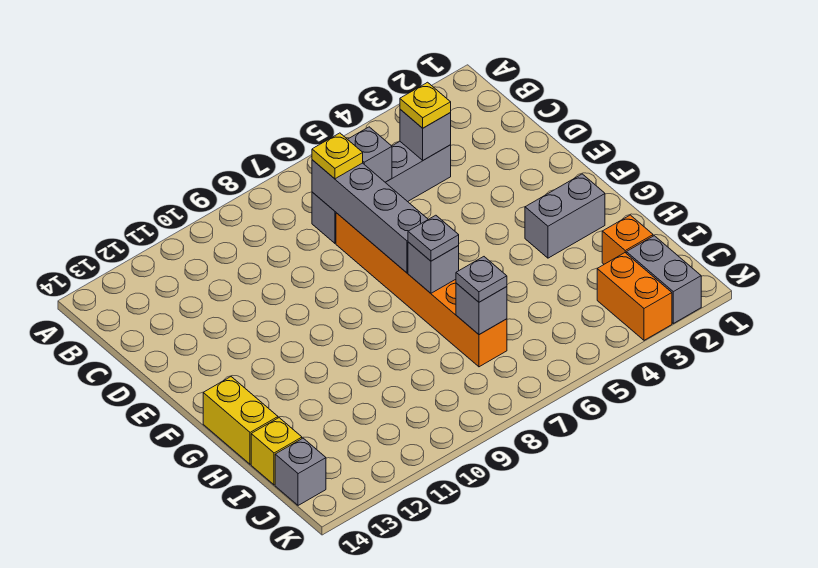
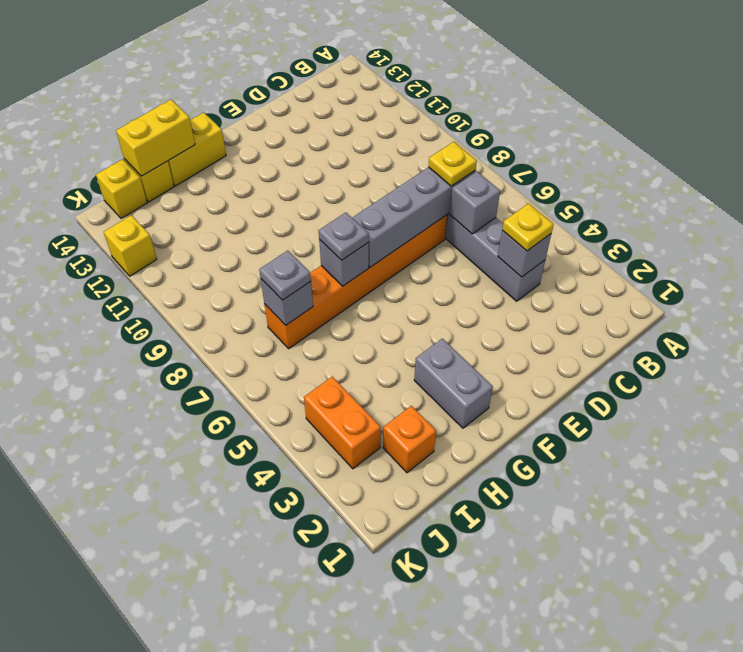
none -> yellow brick H14:I14 level 2
grey brick J2:K2 level 1 -> none
orange brick J3:K3 level 1 -> orange brick J3:J4 level 1
grey brick J14 level 1 -> yellow brick J14 level 1
none -> yellow brick K12 level 1

